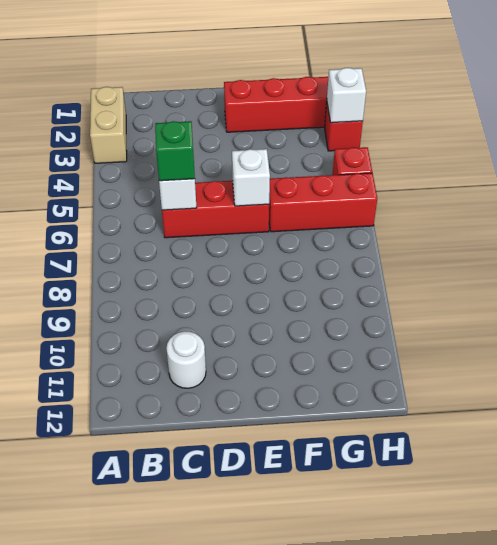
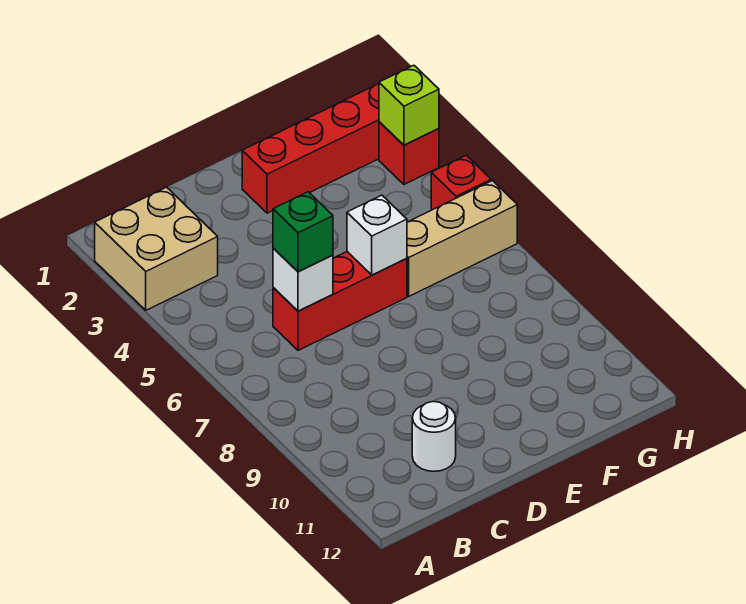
tan brick A2:A3 level 1 -> tan brick A2:B3 level 1
red brick F6:H6 level 1 -> tan brick F6:H6 level 1
white brick H3 level 2 -> lime brick H3 level 2

